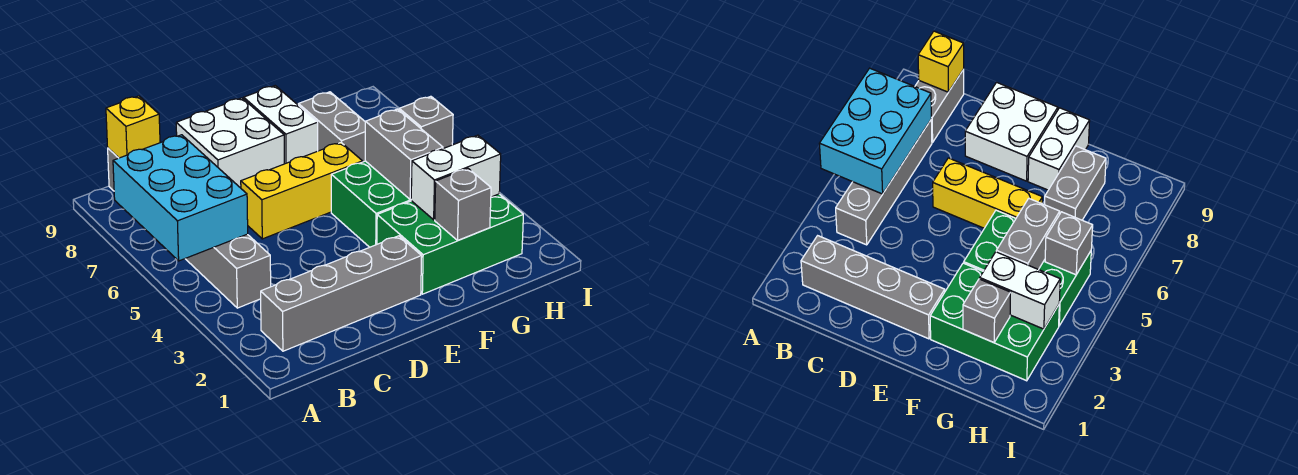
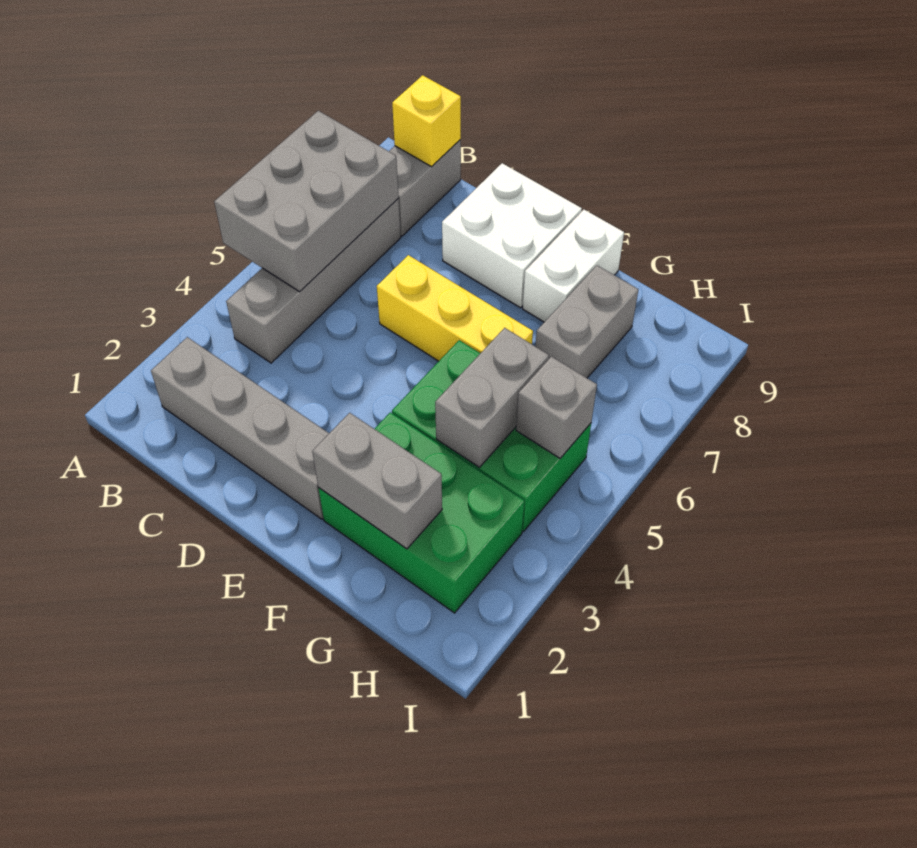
cyan brick A5:B7 level 2 -> grey brick A5:B7 level 2
grey brick G2 level 2 -> grey brick F2:G2 level 2
white brick G3:H3 level 2 -> none

